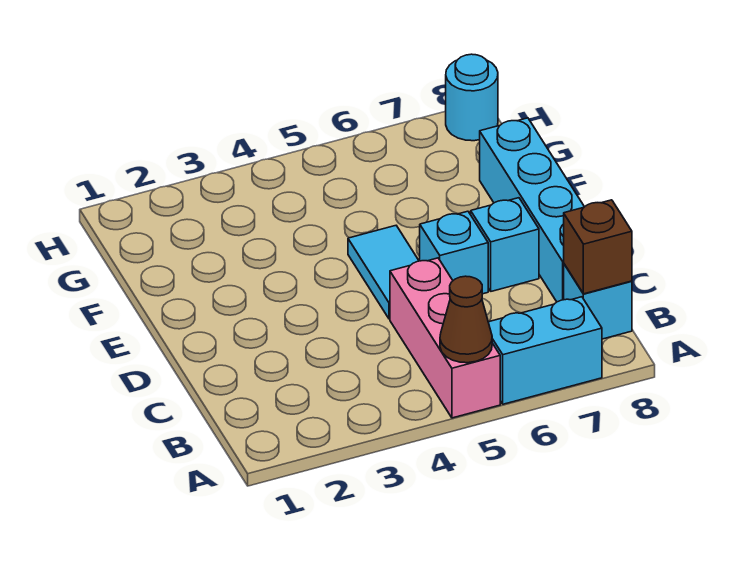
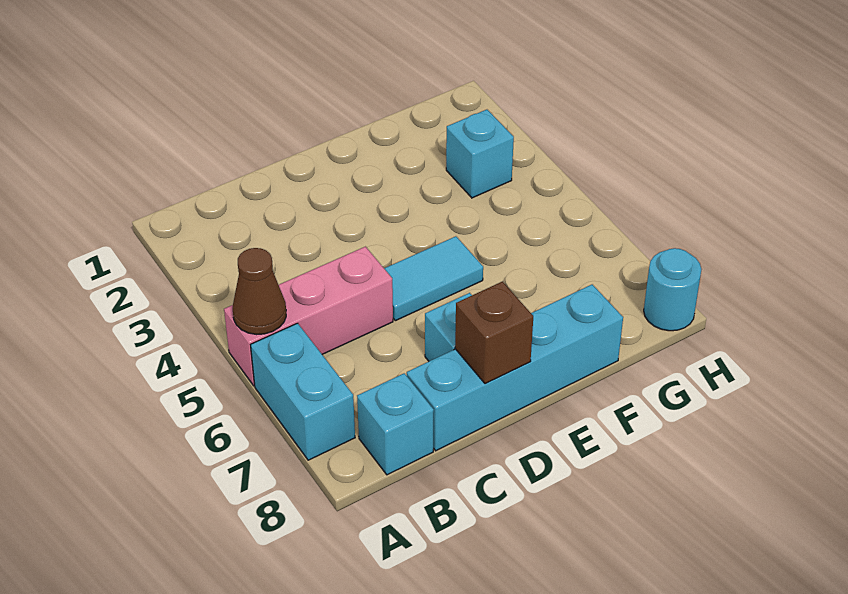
brown brick B8 level 2 -> brown brick D8 level 2
cyan brick D6 level 1 -> cyan brick G3 level 1

